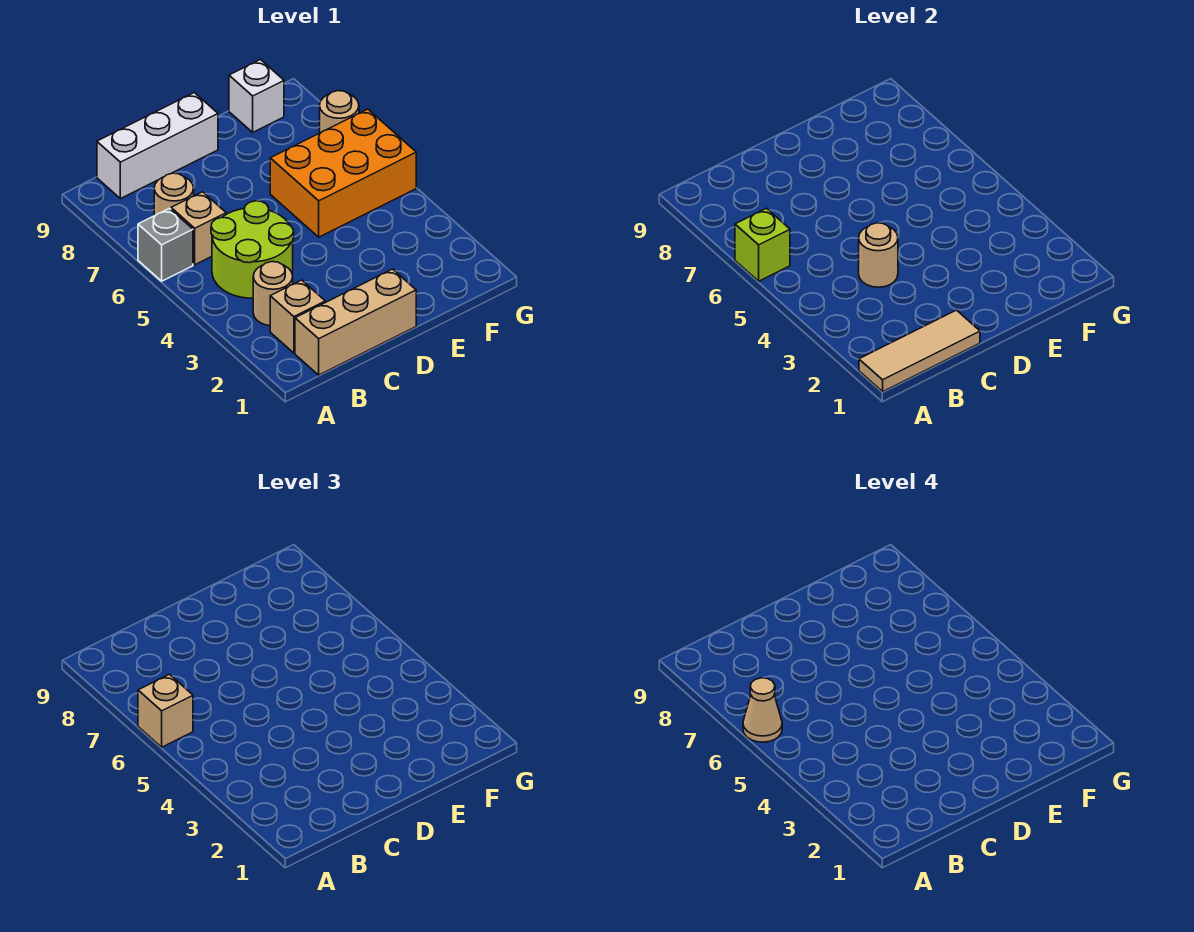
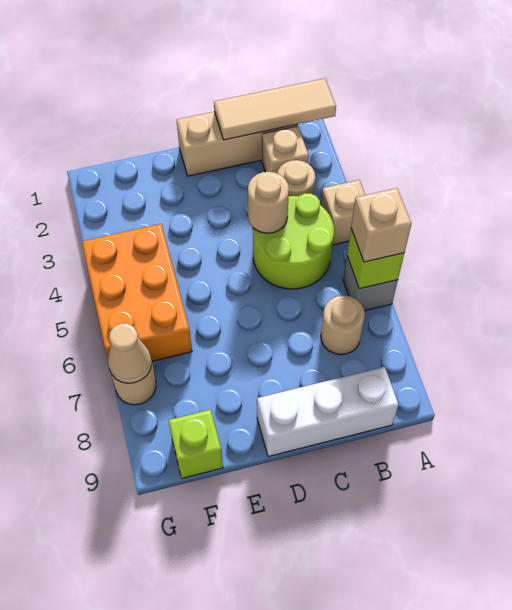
tan cone A6 level 4 -> tan cone G7 level 2
tan brick B6 level 1 -> tan brick A4 level 1
orange brick E5:G6 level 1 -> orange brick F4:G6 level 1
white brick F9 level 1 -> lime brick F9 level 1

